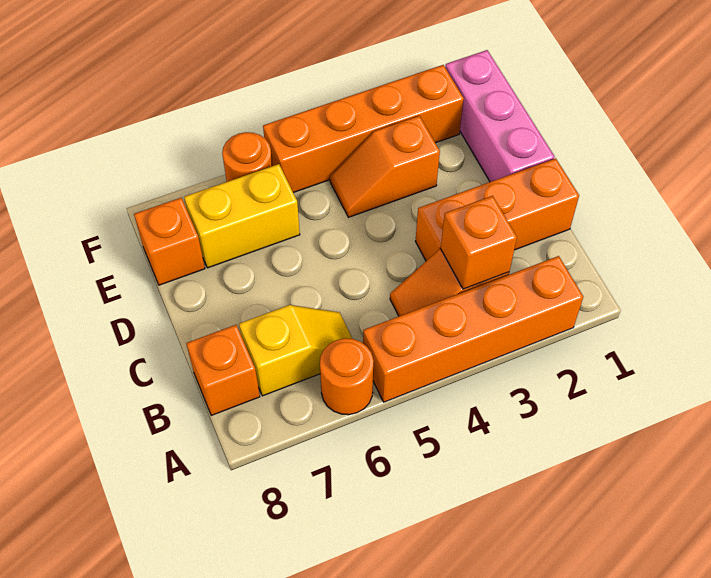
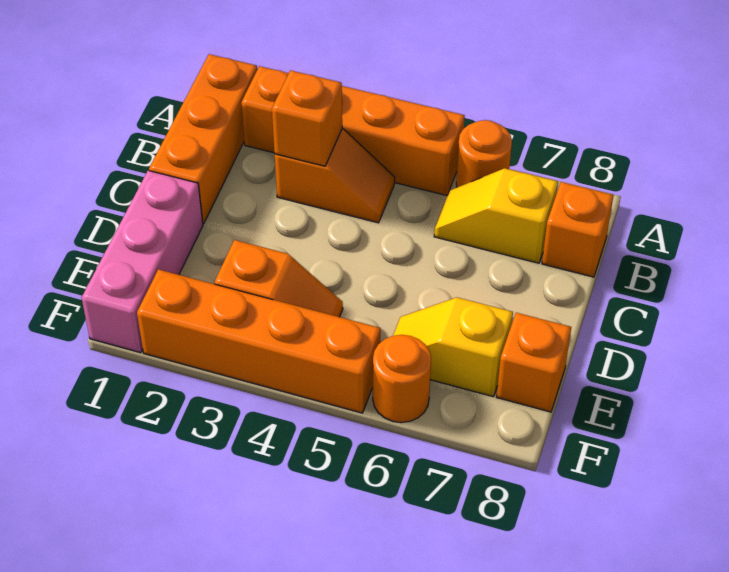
orange brick C1:C3 level 1 -> orange brick A1:C1 level 1
yellow brick E6:E7 level 1 -> yellow slope E6:E7 level 1 top 7

